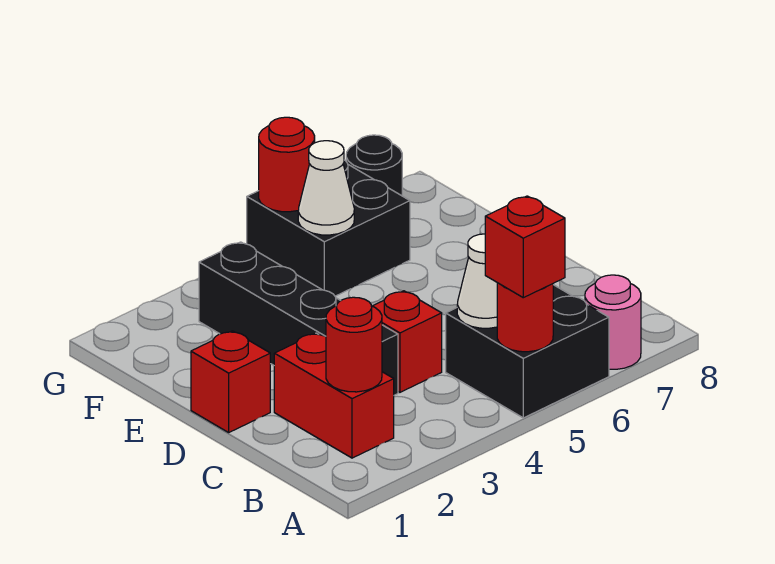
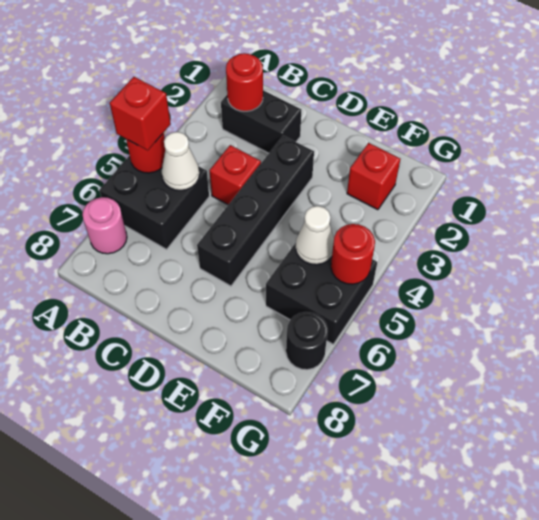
red brick B2:C2 level 1 -> black brick B2:C2 level 1
black brick C3:F3 level 1 -> black brick D3:D6 level 1
red brick D1 level 1 -> red brick F2 level 1

